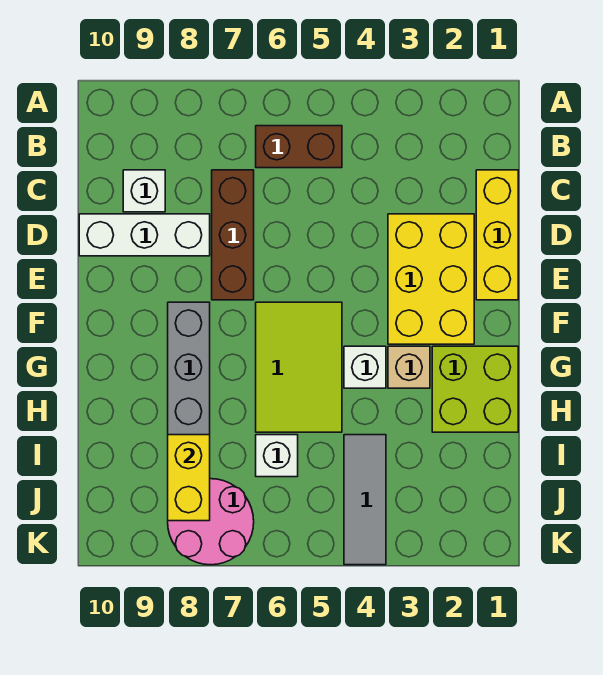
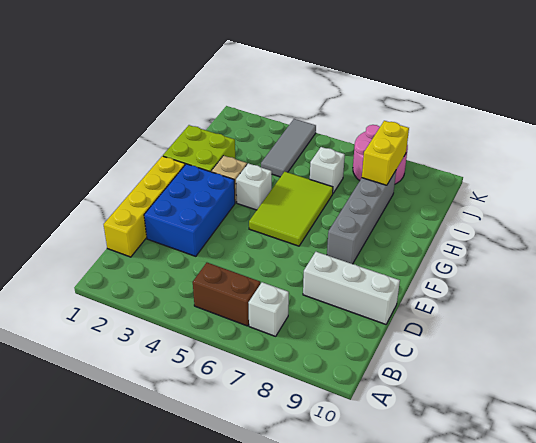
yellow brick C1:E1 level 1 -> yellow brick C1:F1 level 1
brown brick C7:E7 level 1 -> none
white brick C9 level 1 -> white brick B7 level 1
yellow brick D2:F3 level 1 -> blue brick D2:F3 level 1

